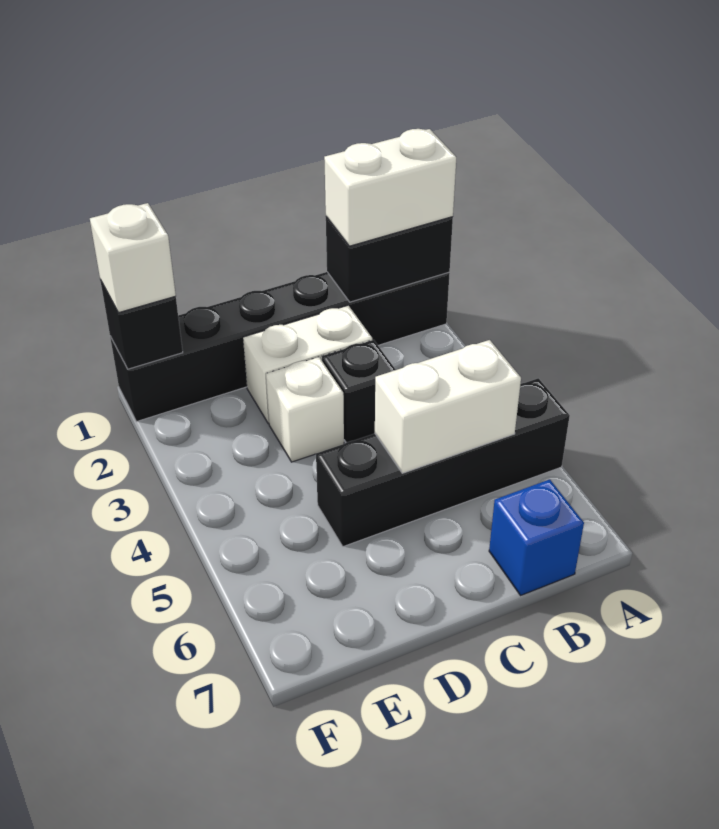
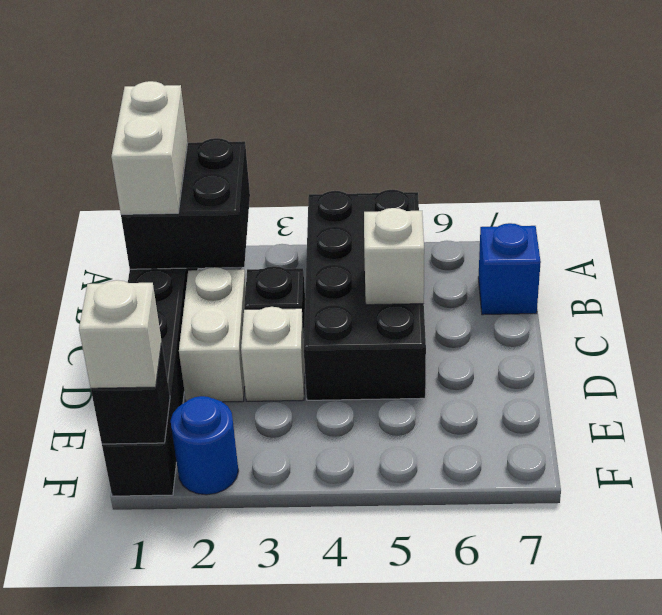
black brick A1:B1 level 2 -> black brick A1:B2 level 2
black brick A5:D5 level 1 -> black brick A4:D5 level 1
white brick B5:C5 level 2 -> white brick C5 level 2
none -> blue round brick F2 level 1

